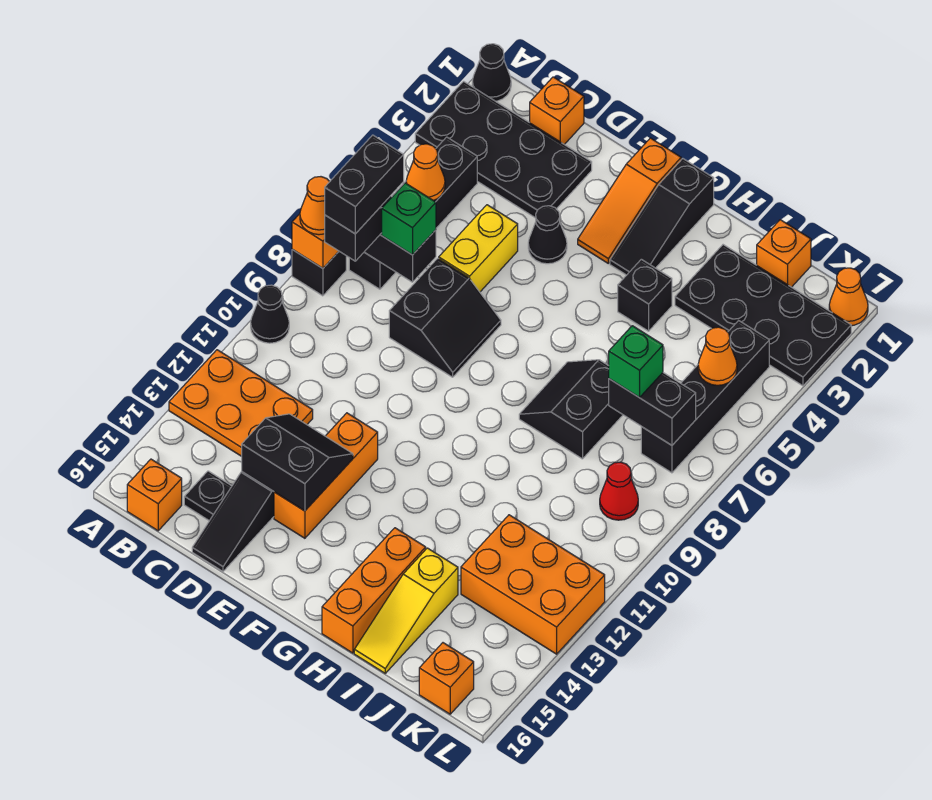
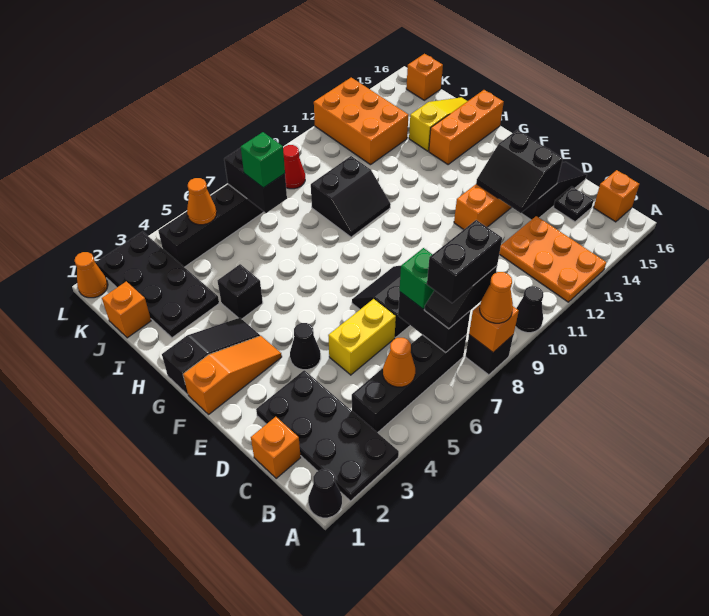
black slope H7:I8 level 1 top I -> black slope H9:I10 level 1 top I

